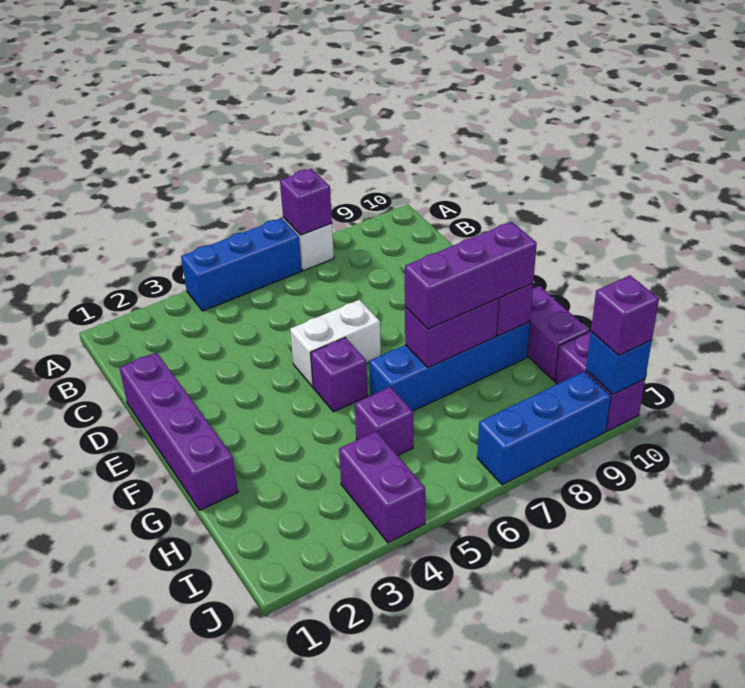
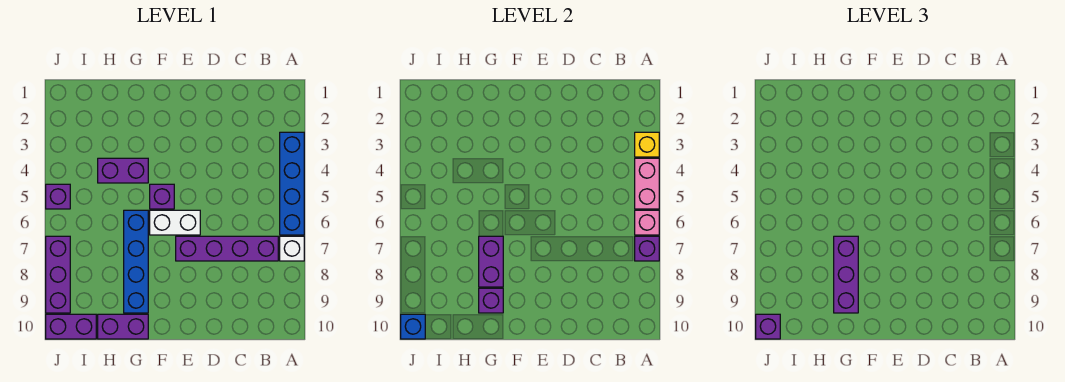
none -> yellow brick A3 level 2
blue brick A4:A6 level 1 -> blue brick A3:A6 level 1
none -> pink brick A4:A5 level 2
none -> pink brick A6 level 2
purple brick D1:G1 level 1 -> purple brick B7:E7 level 1
white brick E5:E6 level 1 -> white brick E6:F6 level 1
purple brick H5 level 1 -> purple brick J5 level 1
purple brick I4:J4 level 1 -> purple brick G4:H4 level 1
blue brick J7:J9 level 1 -> purple brick J7:J9 level 1

